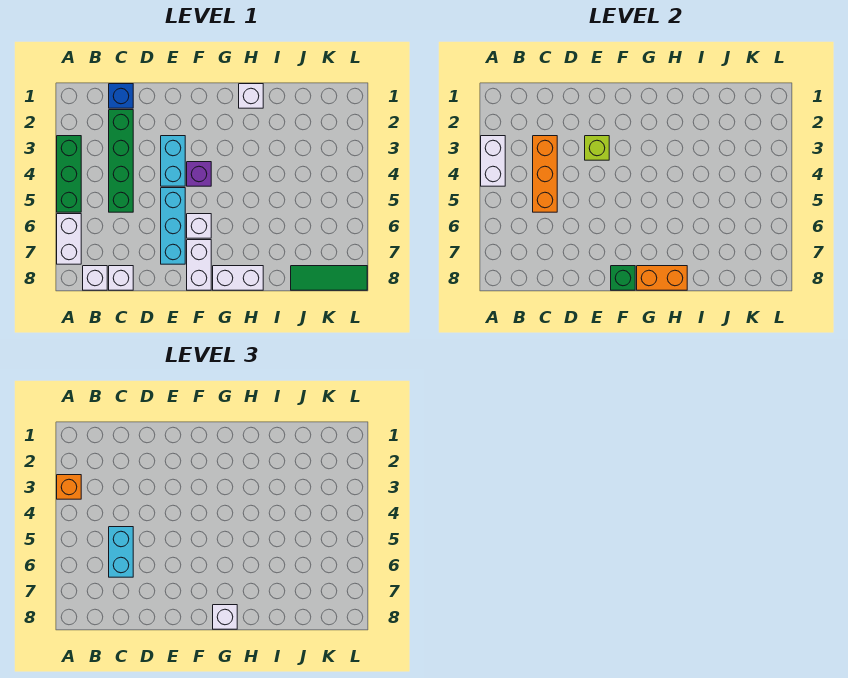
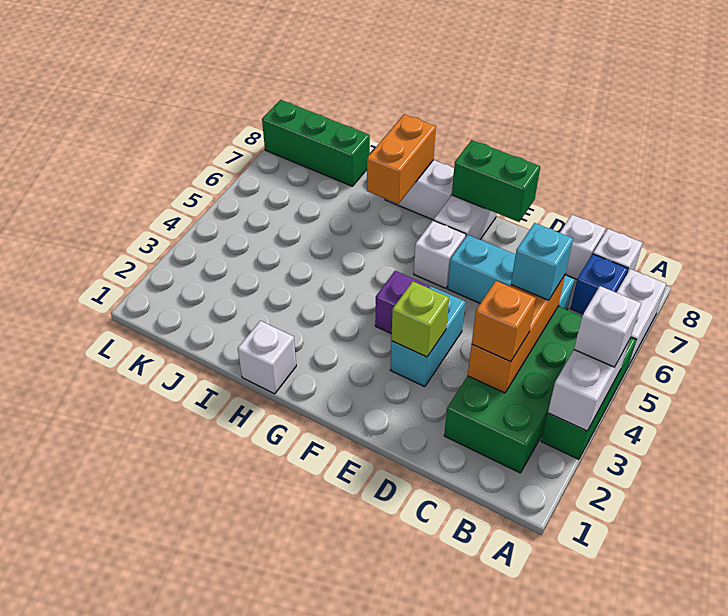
orange brick A3 level 3 -> orange brick C3 level 3
blue brick C1 level 1 -> blue brick B7 level 1
green brick C2:C5 level 1 -> green brick B2:C5 level 1
cyan brick C5:C6 level 3 -> cyan brick C5 level 3
cyan brick E5:E7 level 1 -> cyan brick C6:E6 level 1
green brick F8 level 2 -> green brick E8:F8 level 2
orange brick G8:H8 level 2 -> orange brick H7:H8 level 2
white brick G8 level 3 -> white brick A4 level 3
green tile J8:L8 level 1 -> green brick J8:L8 level 1

